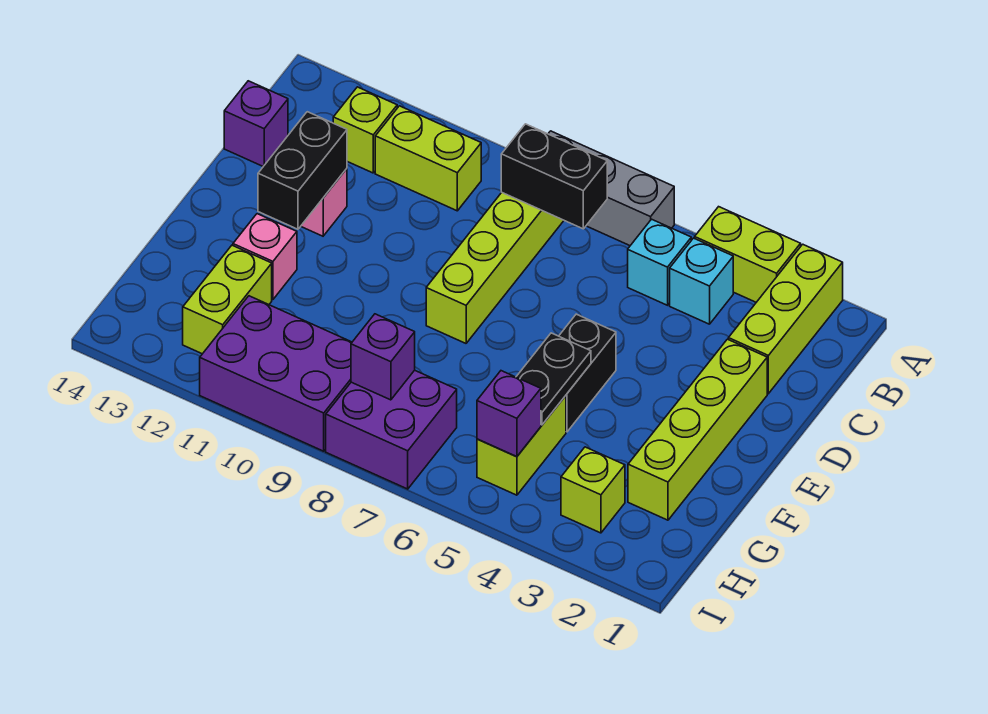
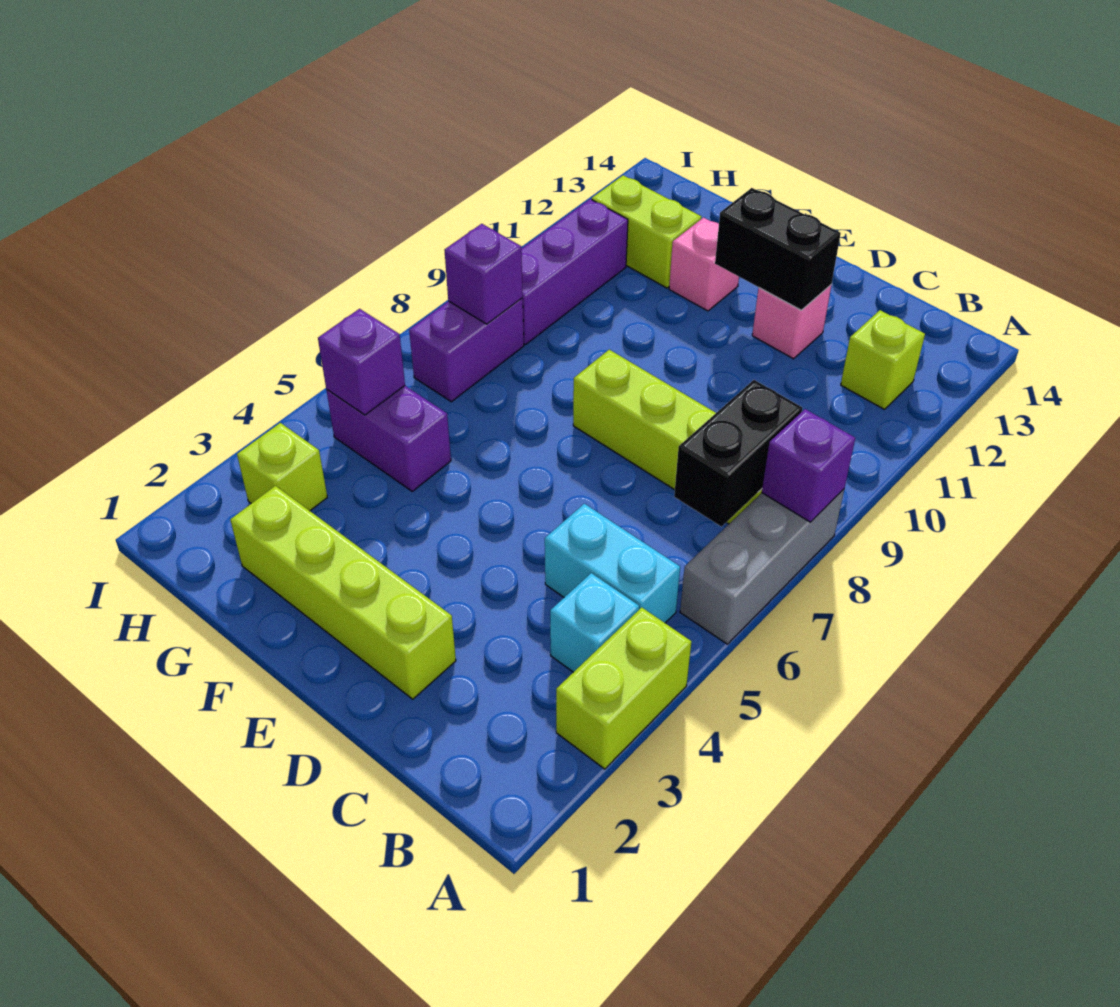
lime brick A2:C2 level 1 -> none
cyan brick B5 level 1 -> cyan brick B5:C5 level 1
lime brick B10:B11 level 1 -> none
purple brick C14 level 1 -> purple brick A8 level 2
black brick E5:F5 level 1 -> none
black plate F5:G5 level 2 -> none
lime brick G5:H5 level 1 -> purple brick G5:H5 level 1
purple brick H7:I8 level 1 -> purple brick H7:H8 level 1
purple brick H9:I11 level 1 -> purple brick H9:H11 level 1

